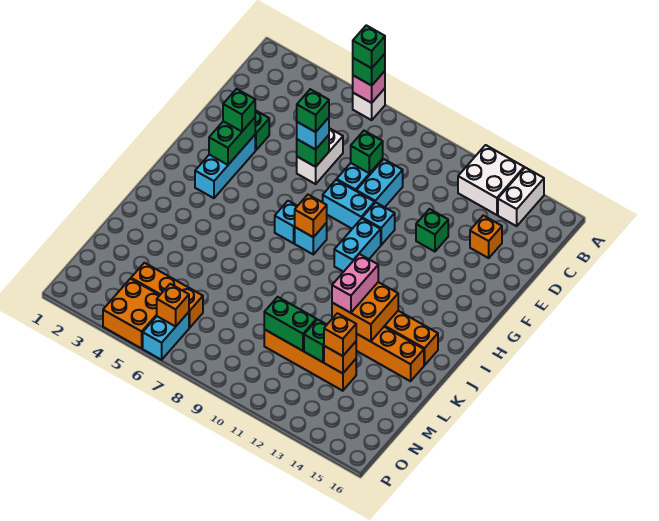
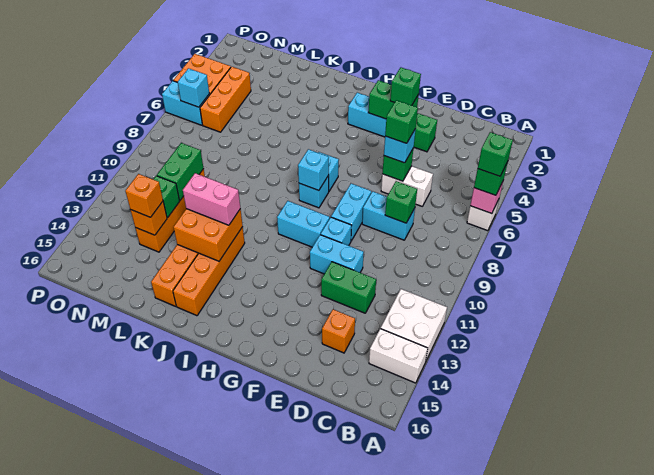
cyan brick D9:E9 level 1 -> cyan brick E11:F11 level 1
green brick E12 level 1 -> green brick D12:E12 level 1
orange brick H8 level 2 -> cyan brick H8 level 2
orange brick O6 level 2 -> cyan brick O6 level 2

